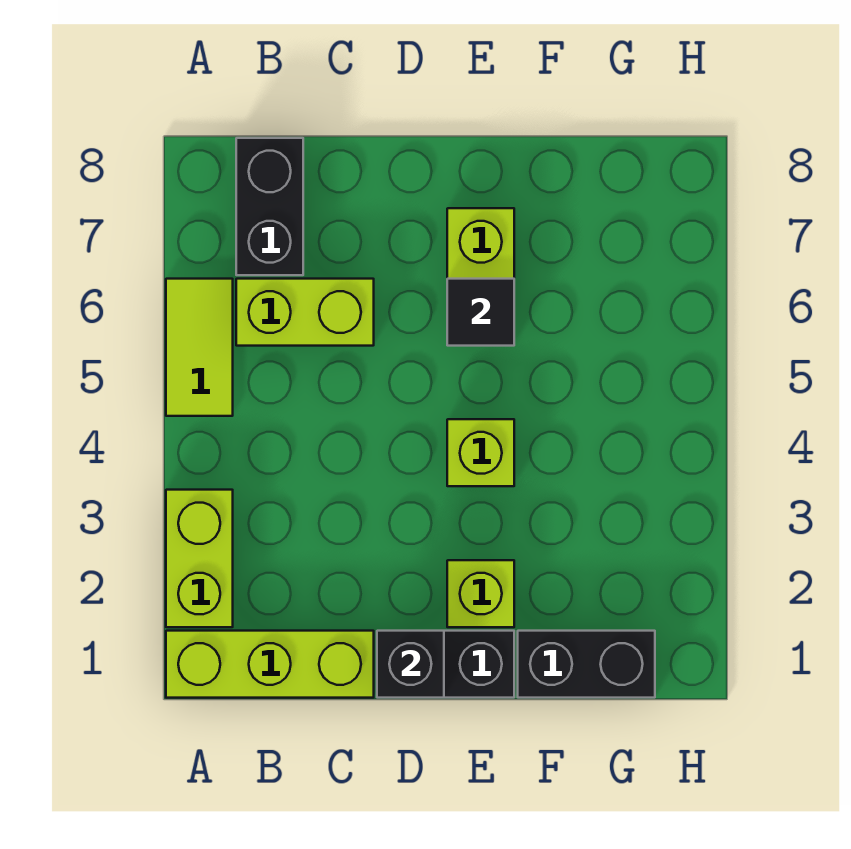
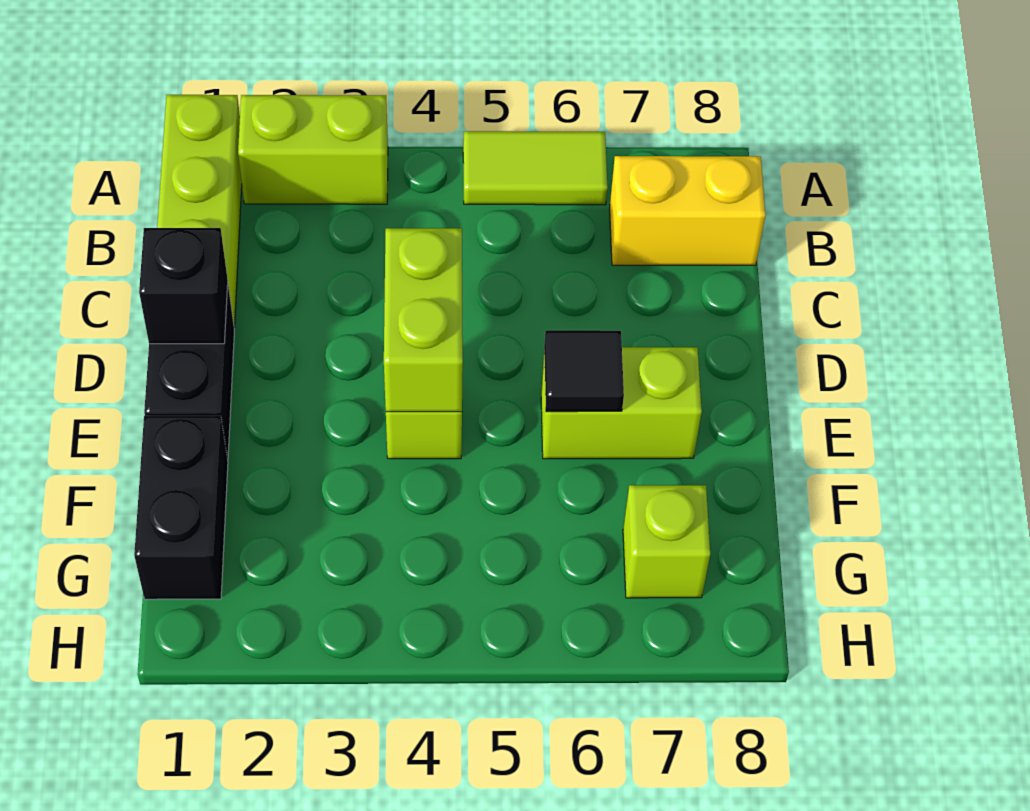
lime brick B6:C6 level 1 -> lime brick D4:E4 level 2
black brick B7:B8 level 1 -> yellow brick B7:B8 level 1
lime brick E2 level 1 -> lime brick G7 level 1

